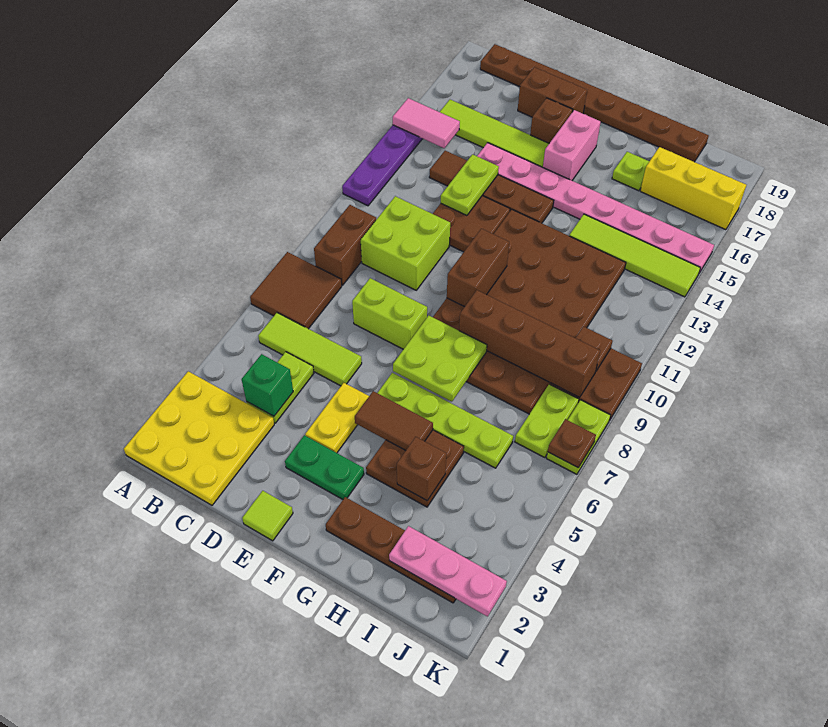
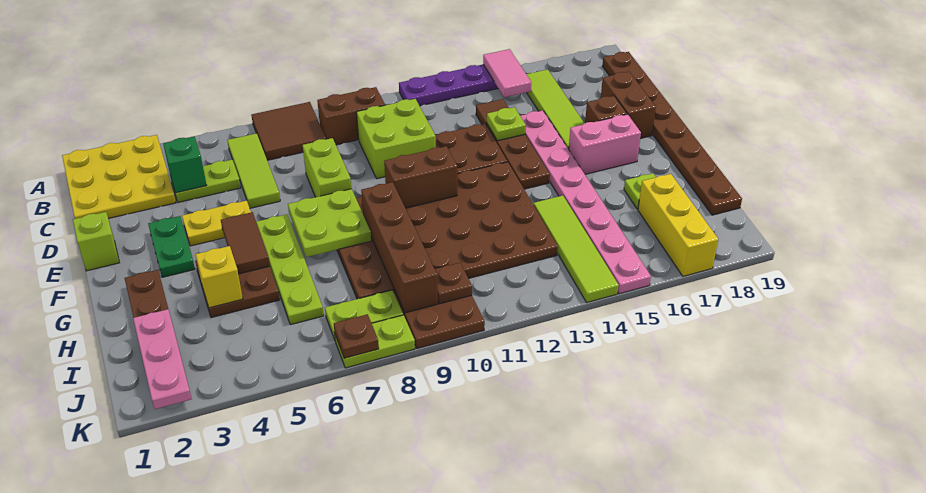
lime plate D13:D14 level 2 -> lime plate D14 level 2
lime tile E1 level 1 -> lime brick E1 level 1
brown brick H4 level 2 -> yellow brick H4 level 2

